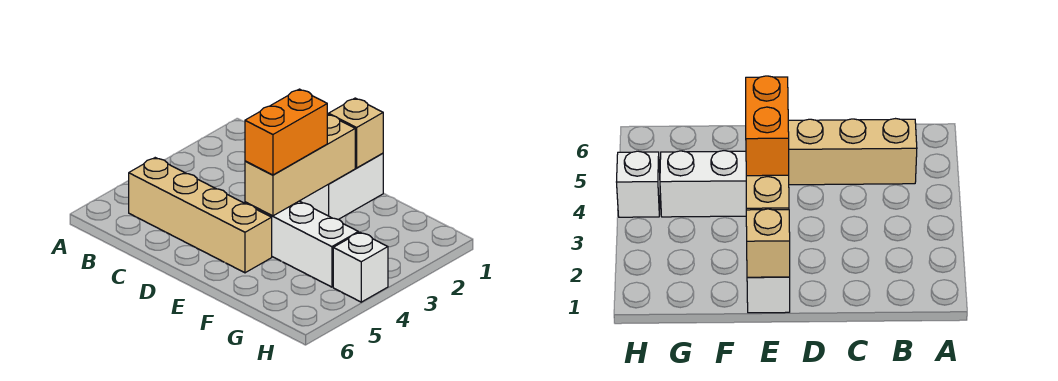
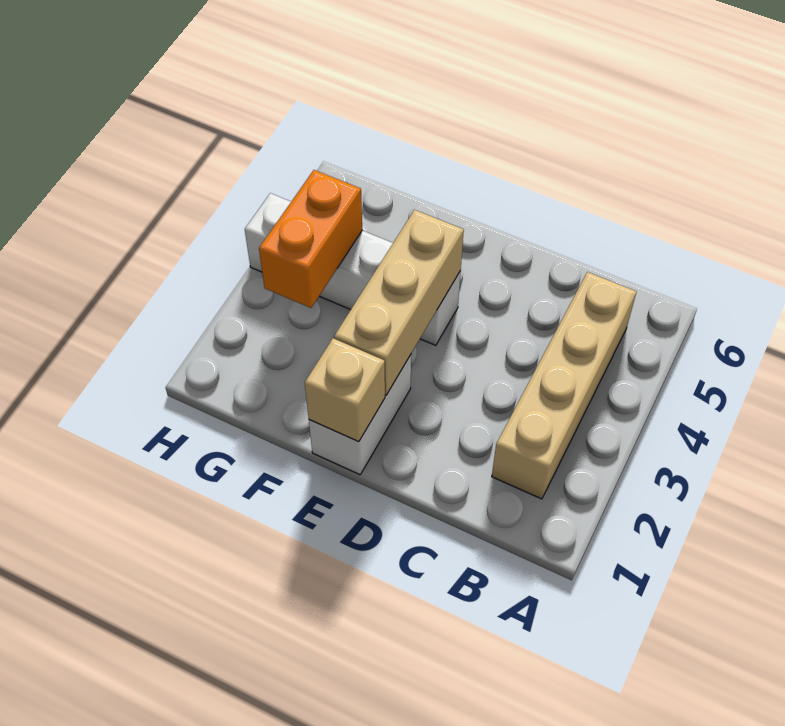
tan brick B5:E5 level 1 -> tan brick B2:B5 level 1
orange brick E3:E4 level 3 -> orange brick G3:G4 level 2

